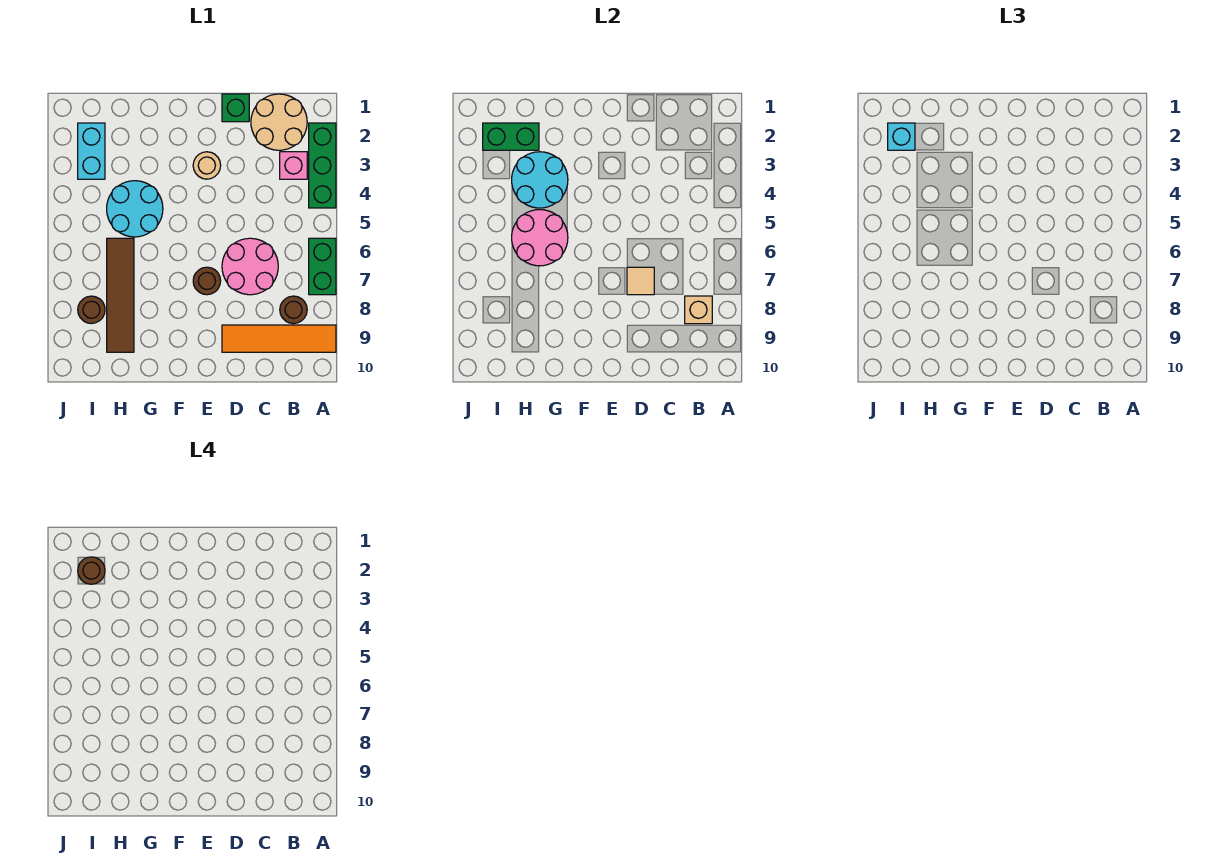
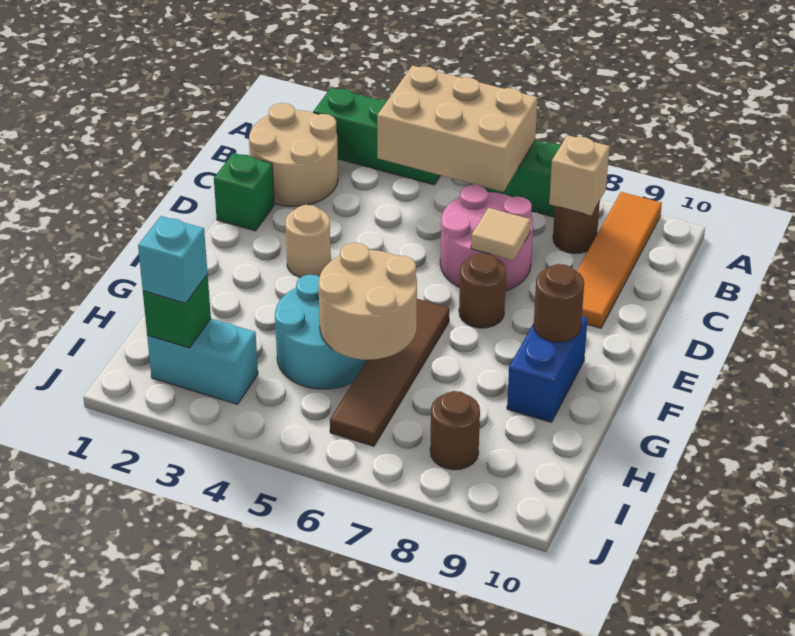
none -> tan brick A4:B6 level 2
pink brick B3 level 1 -> none
none -> blue brick F9:G9 level 1
cyan round brick G3:H4 level 2 -> none
pink round brick G5:H6 level 2 -> tan round brick G5:H6 level 2
green brick H2:I2 level 2 -> green brick I2 level 2
brown tile H6:H9 level 1 -> brown tile F6:I6 level 1
brown round brick I2 level 4 -> brown round brick F9 level 2

